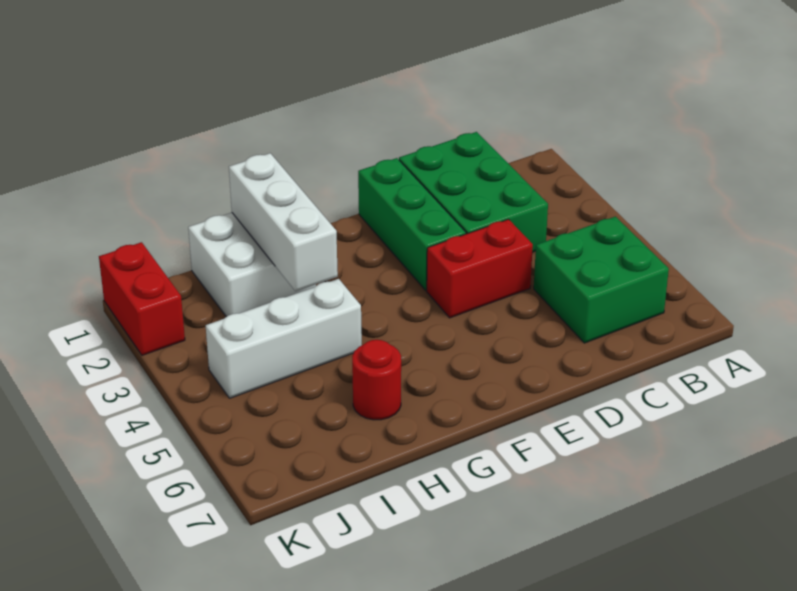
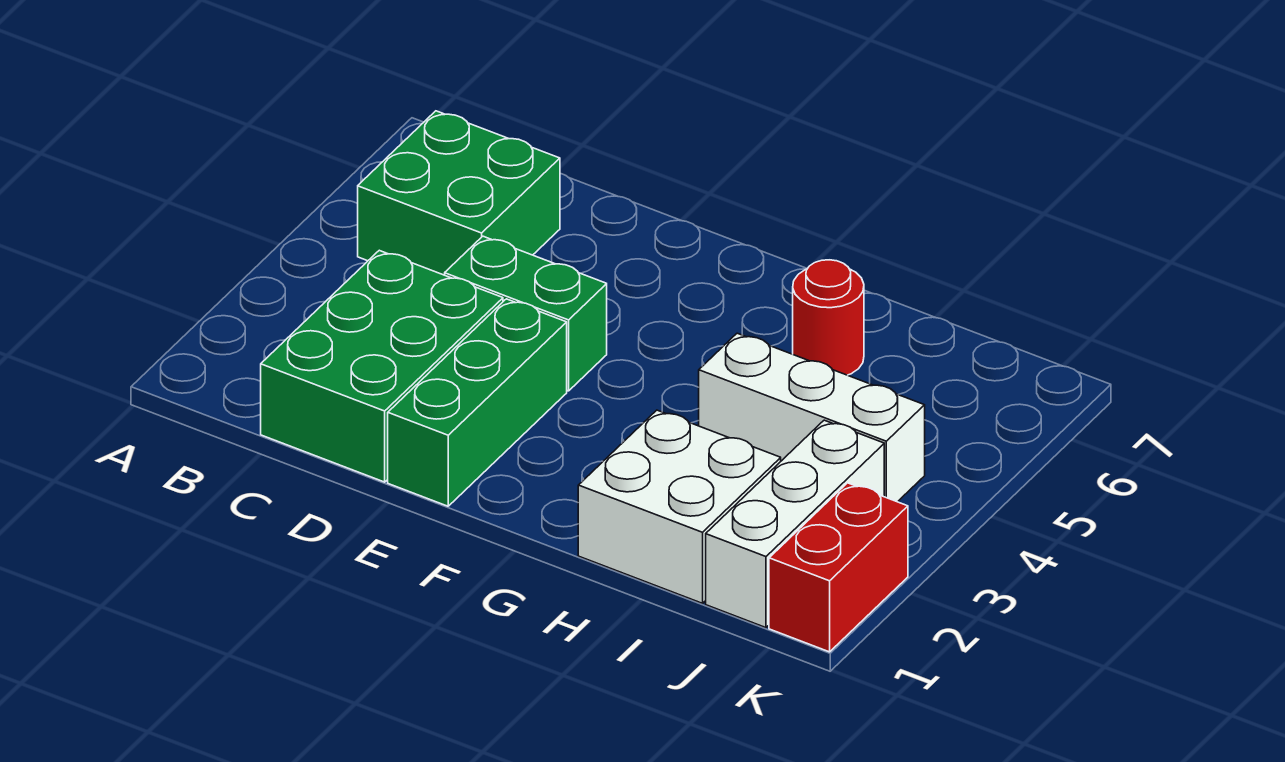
red brick D4:E4 level 1 -> green brick D4:E4 level 1
white brick H1:H3 level 2 -> white brick J1:J3 level 1

